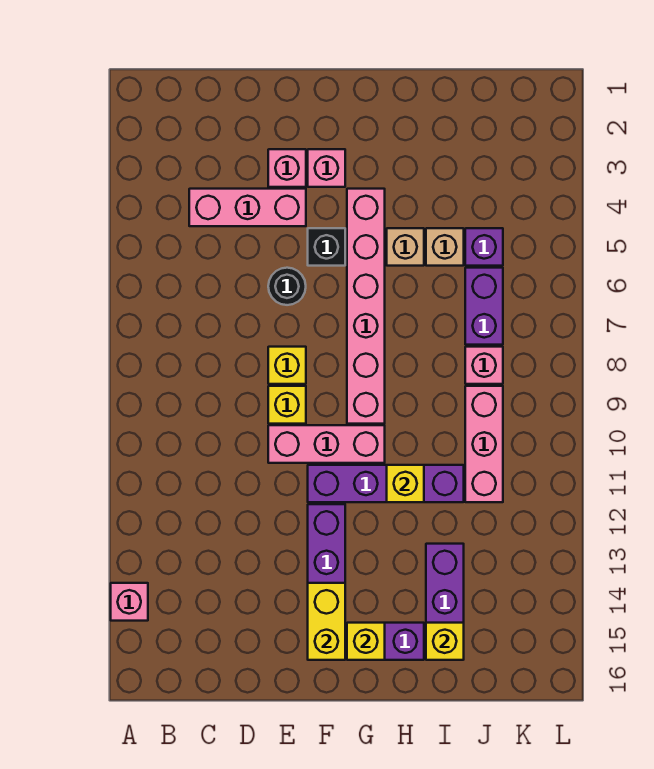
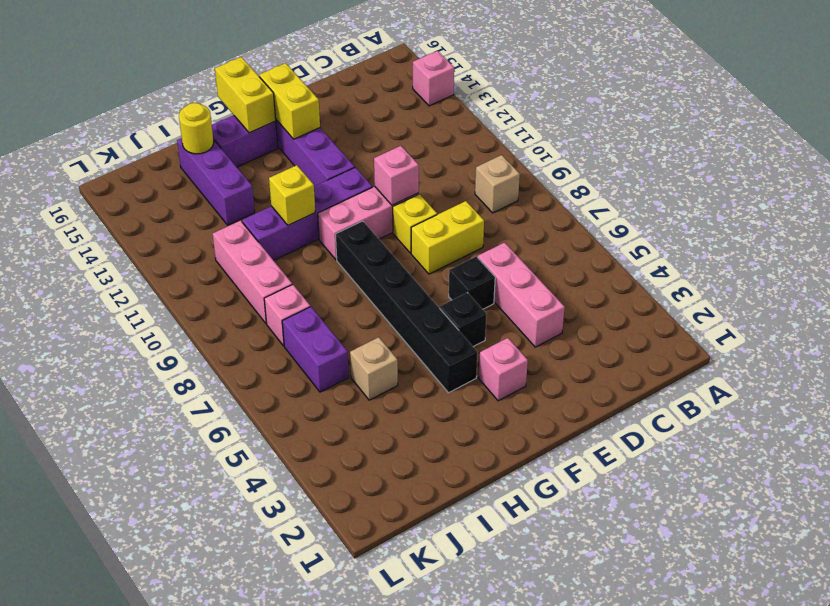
pink brick C4:E4 level 1 -> pink brick D4:D6 level 1
pink brick E3 level 1 -> pink brick E10 level 2
black round brick E6 level 1 -> black brick E6 level 1
yellow brick E8 level 1 -> yellow brick D8:E8 level 1
pink brick G4:G9 level 1 -> black brick G4:G9 level 1
yellow brick G15 level 2 -> yellow brick G15:G16 level 2
tan brick H5 level 1 -> tan brick B9 level 1
yellow brick I15 level 2 -> yellow round brick I15 level 2
purple brick J5 level 1 -> none

